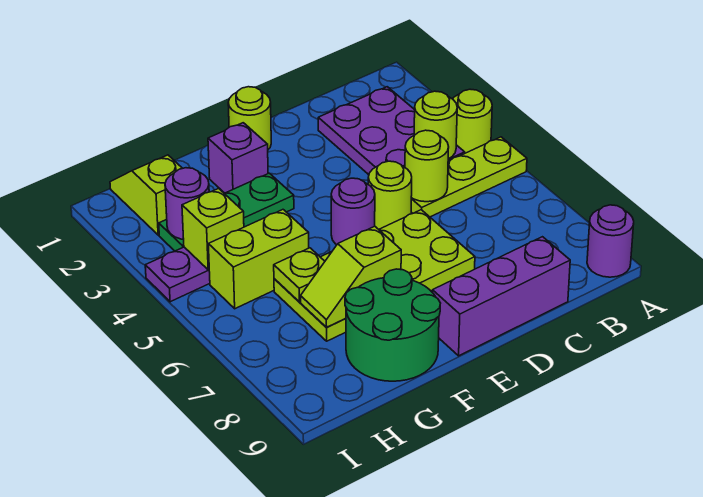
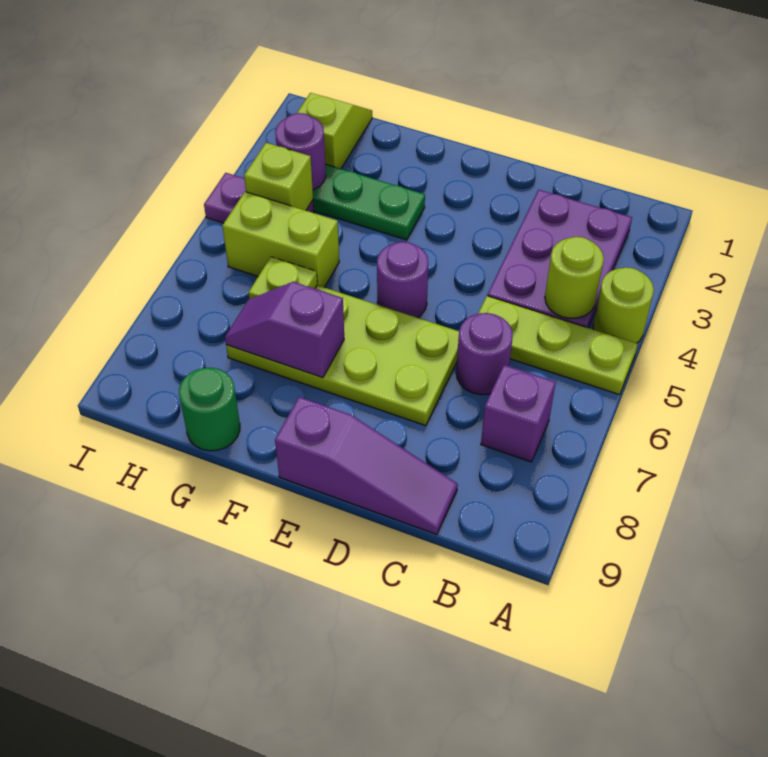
purple round brick A9 level 1 -> purple round brick C6 level 1
lime round brick C5 level 2 -> none
purple brick C9:E9 level 1 -> purple slope C9:E9 level 1 top E
lime round brick D5 level 1 -> none
lime round brick E1 level 1 -> none
purple brick F2 level 1 -> purple brick B7 level 1
lime slope F7:G7 level 2 top F -> purple slope F7:G7 level 2 top F
green round brick F8:G9 level 1 -> green round brick G9 level 1

